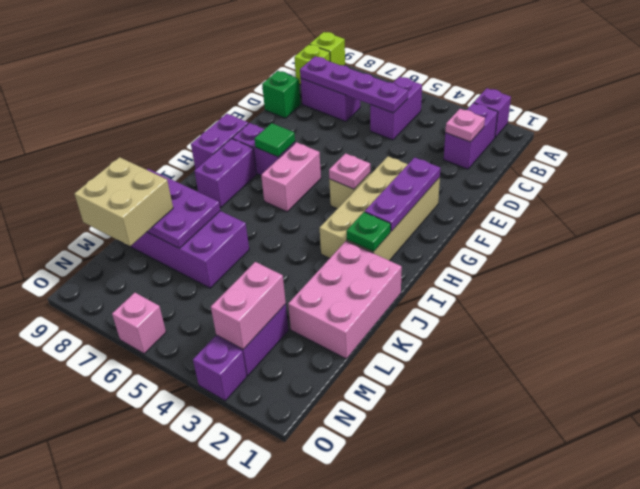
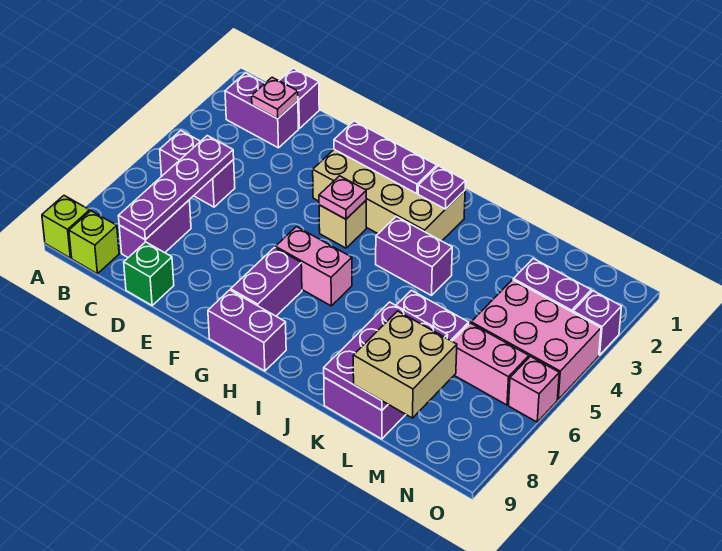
purple brick A2 level 1 -> purple brick C1 level 1
green tile G7 level 2 -> none
purple brick H8:I8 level 1 -> purple brick I4:J4 level 1
green plate I2 level 2 -> purple plate I2 level 2
pink brick J1:L2 level 1 -> pink brick M4:O5 level 1
pink brick M3:N3 level 2 -> pink brick M6:N6 level 1

